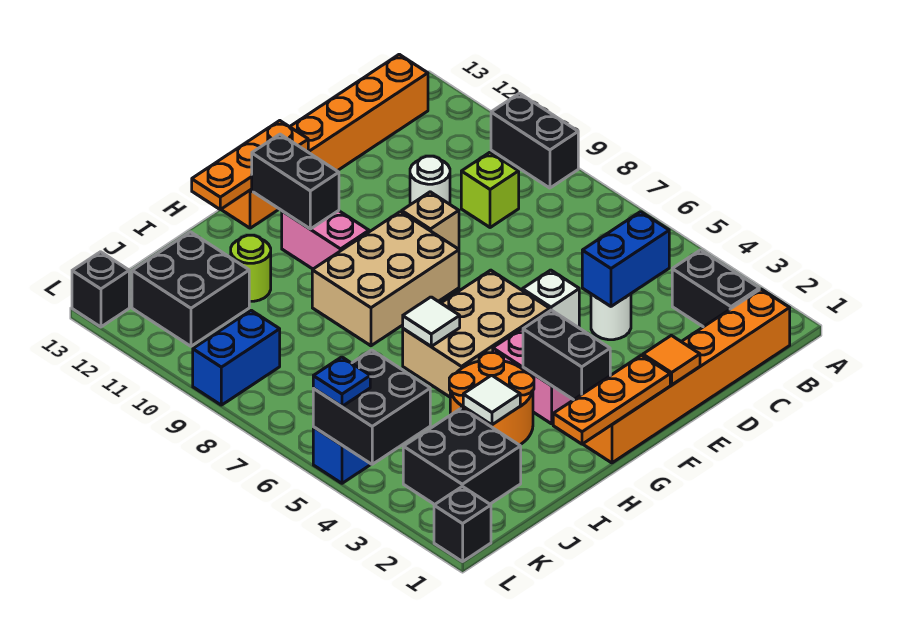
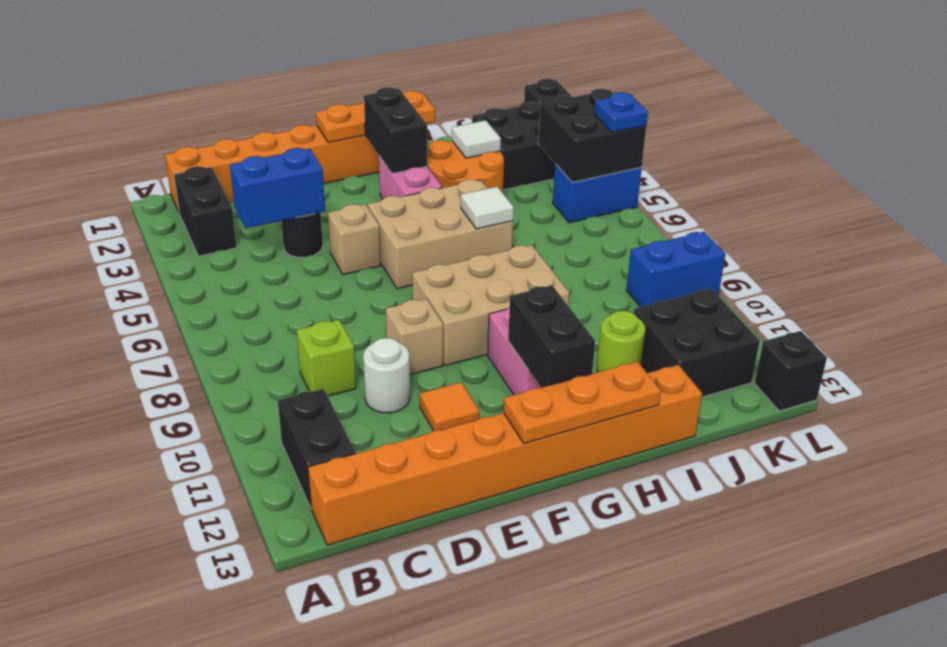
black brick A9:A10 level 1 -> black brick B11:B12 level 1
orange brick B13:G13 level 1 -> orange brick B13:I13 level 1
white round brick D4 level 1 -> black round brick D4 level 1
orange tile E1 level 2 -> orange tile E11 level 1
white brick E5 level 1 -> tan brick E5 level 1

